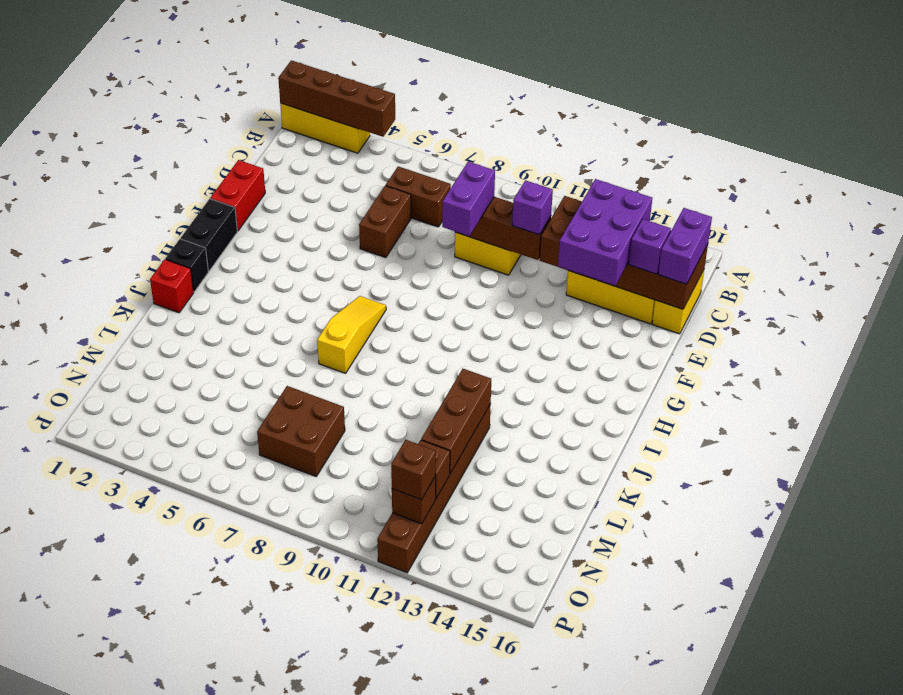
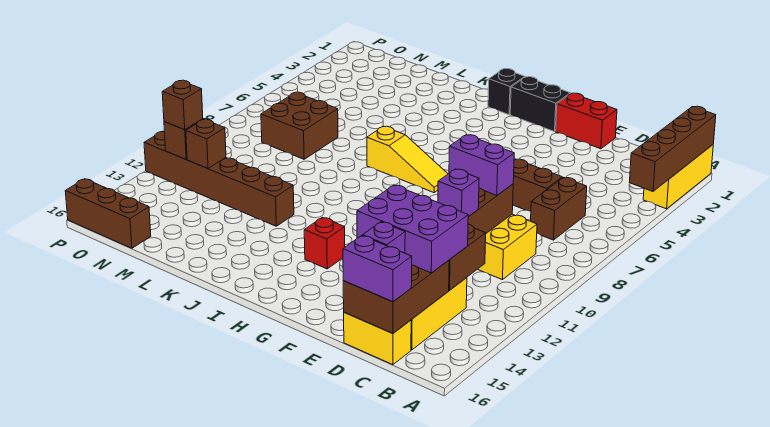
red brick J1 level 1 -> red brick H13 level 1
brown brick K12:M12 level 2 -> brown brick N16:P16 level 1

